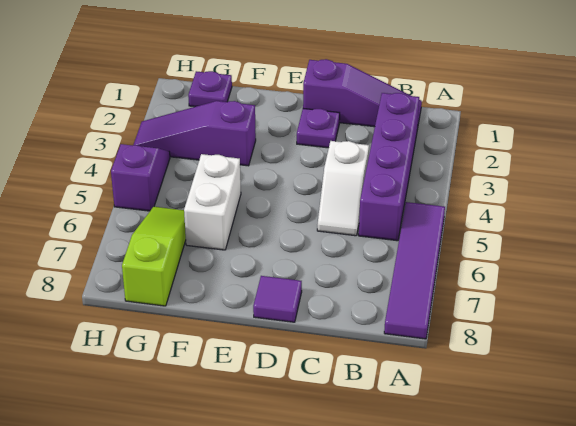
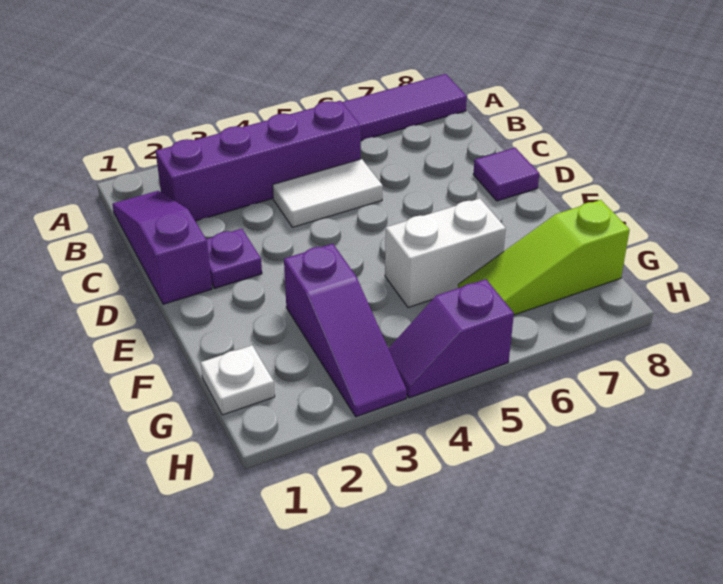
white slope C4:C5 level 1 top 4 -> white tile C4:C5 level 1
purple plate G1 level 1 -> white plate G1 level 1

